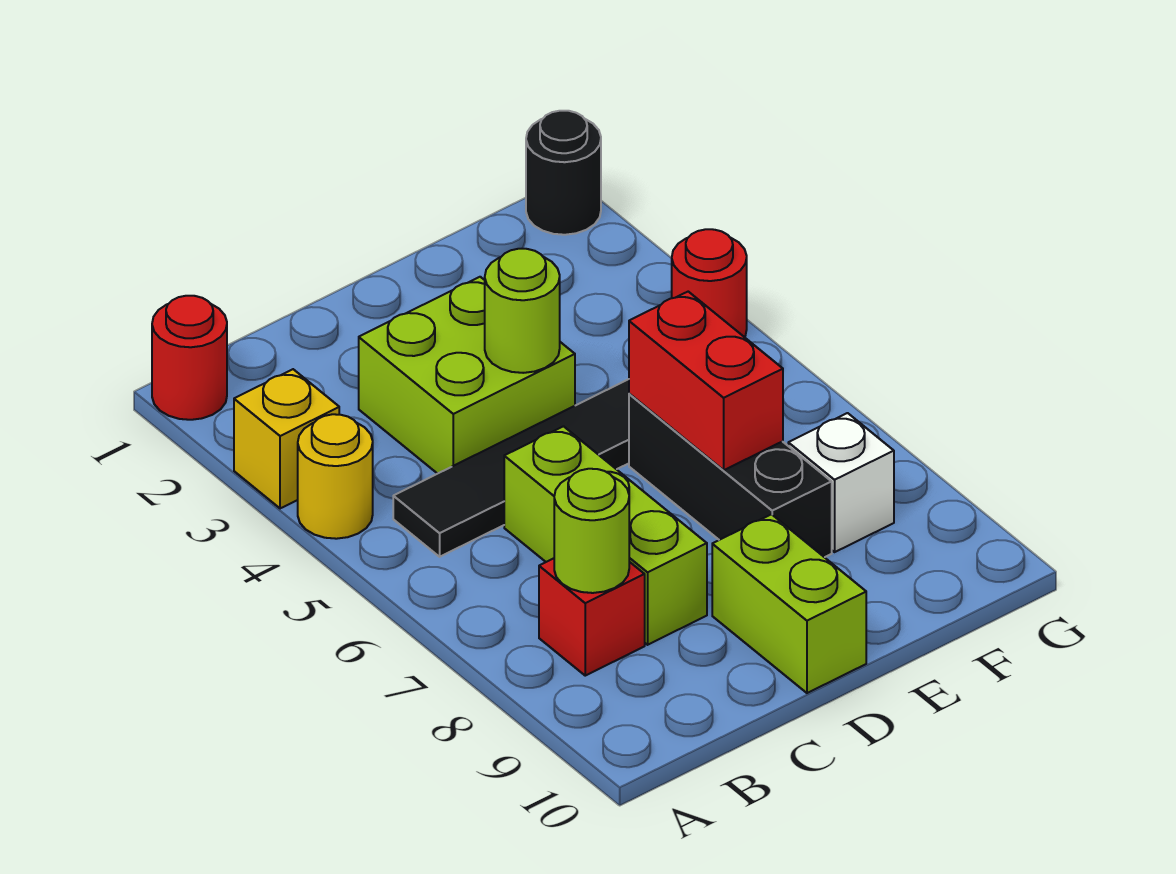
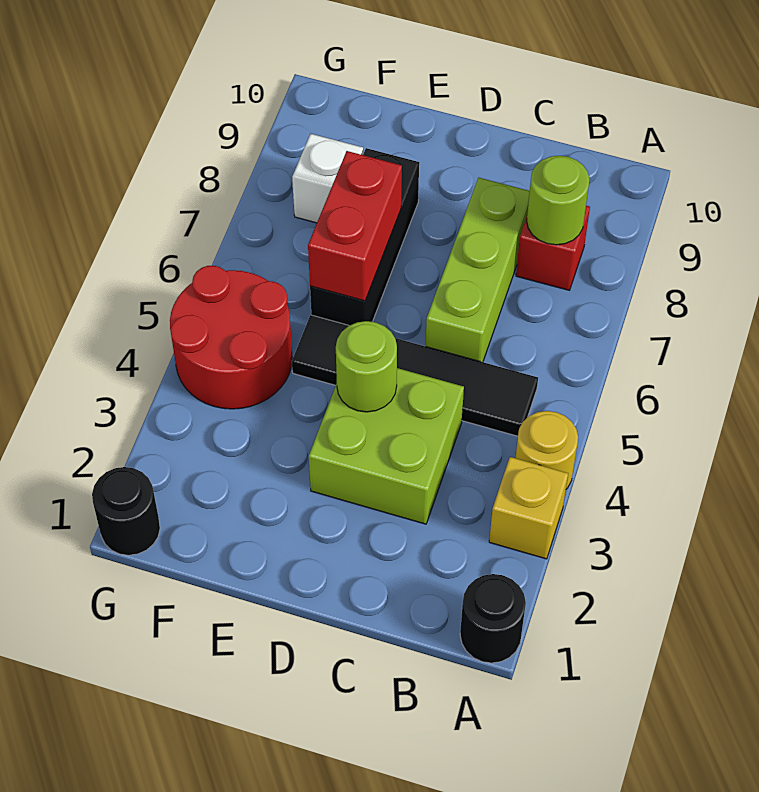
red round brick A1 level 1 -> black round brick A1 level 1
lime brick D9:D10 level 1 -> none
red round brick G4 level 1 -> red round brick F4:G5 level 1

